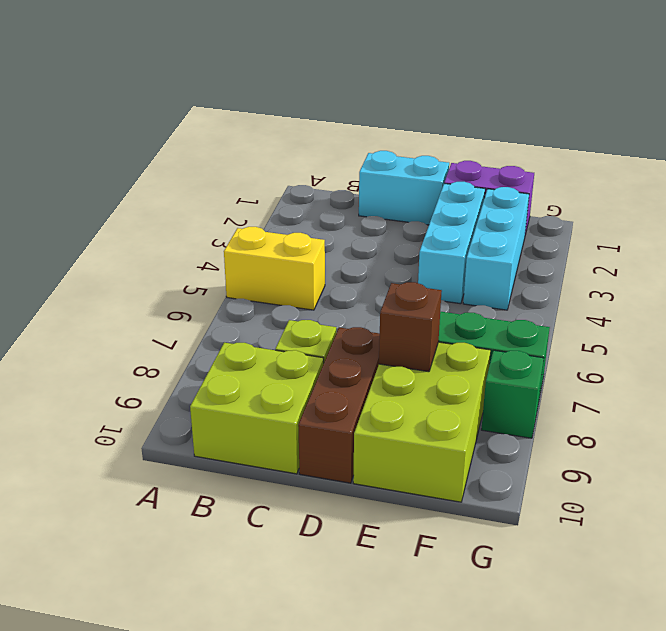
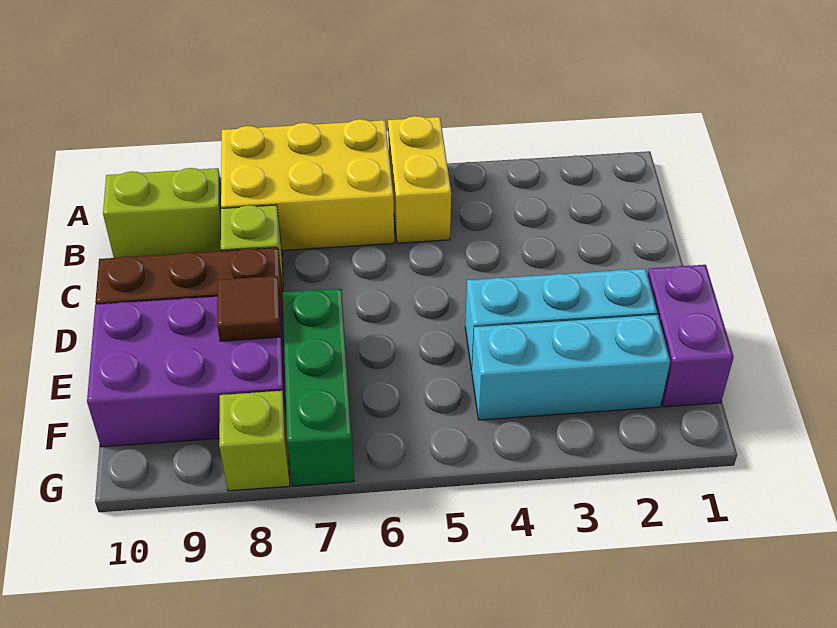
none -> yellow brick A6:B8 level 1
lime brick B9:C10 level 1 -> lime brick B9:B10 level 1
cyan brick C1:D1 level 1 -> none
lime brick E8:F10 level 1 -> purple brick E8:F10 level 1
brown brick E8 level 2 -> brown tile E8 level 2
green brick G8 level 1 -> lime brick G8 level 1

